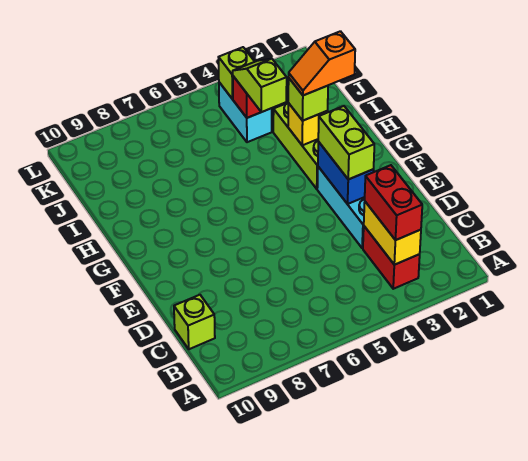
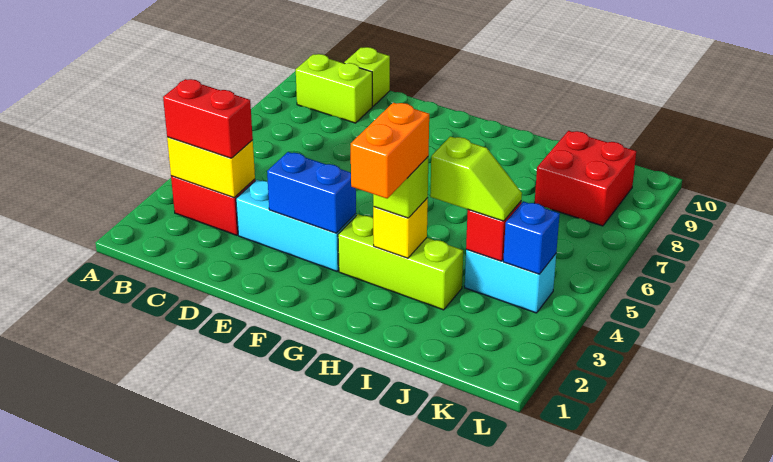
lime brick E3:F3 level 3 -> lime brick B9:C9 level 1
orange slope H2:H3 level 4 top 2 -> orange brick H2:H3 level 4
none -> red brick J8:K9 level 1
lime brick K4 level 2 -> blue brick K4 level 2

